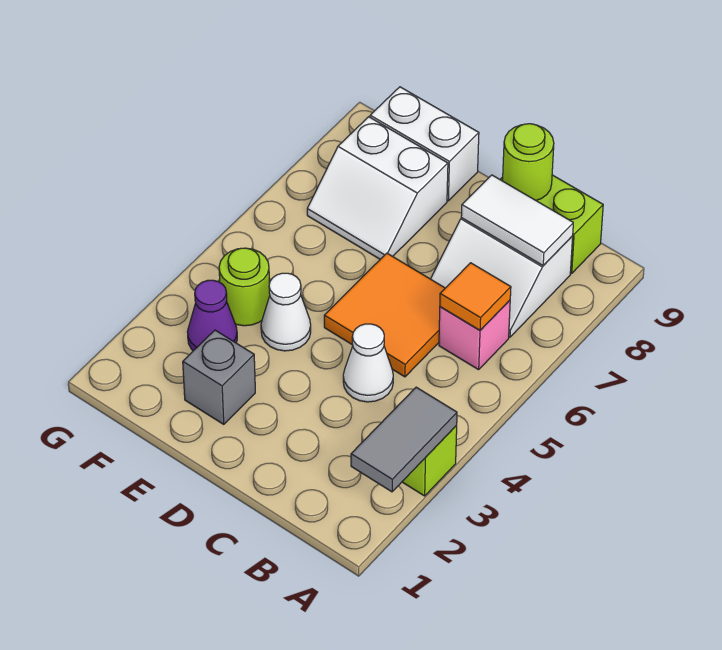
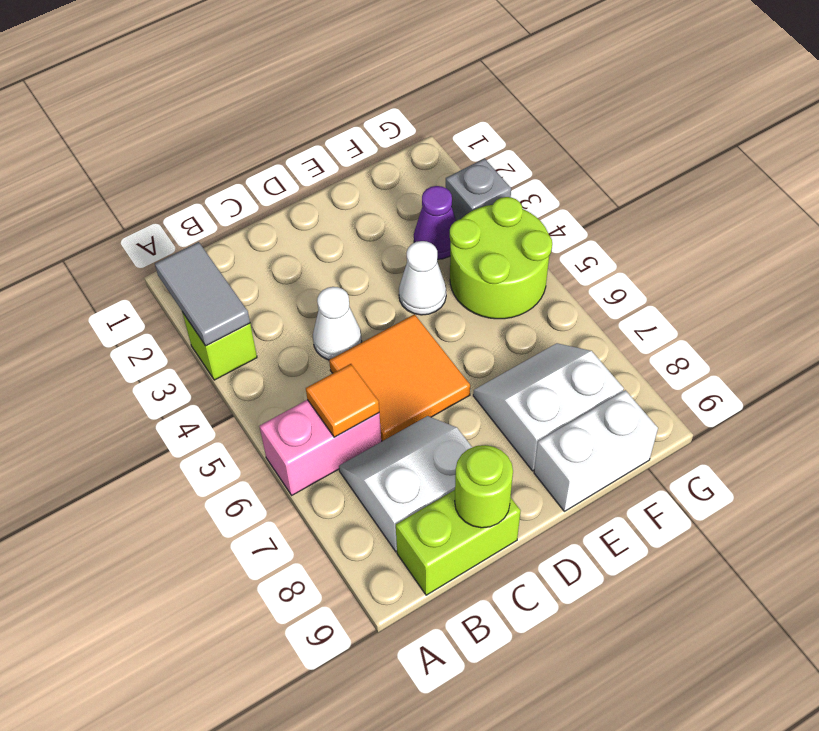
pink brick B6 level 1 -> pink brick A6:B6 level 1
white tile B8:C8 level 2 -> none
grey brick E2 level 1 -> grey brick G3 level 1
lime round brick F4 level 1 -> lime round brick F4:G5 level 1

